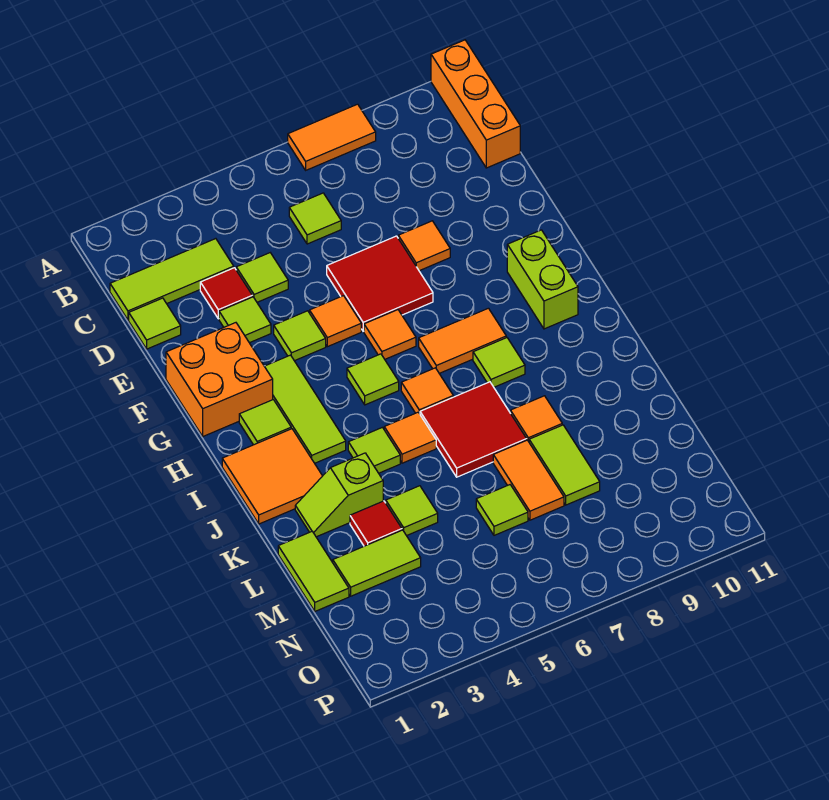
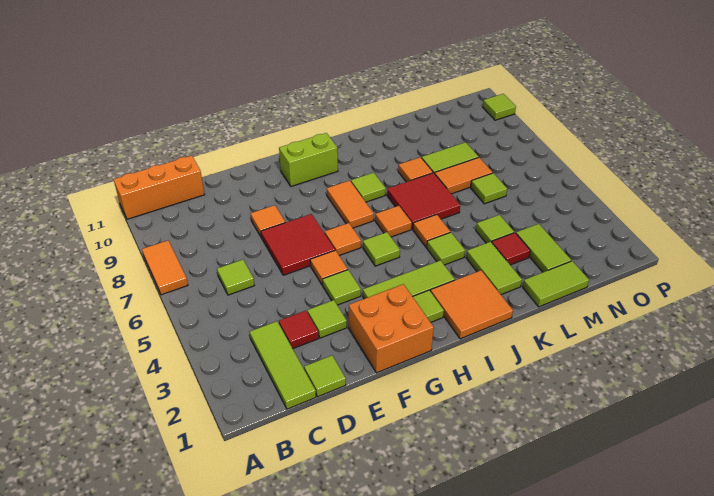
lime tile D4 level 1 -> lime tile P10 level 1
lime slope K2:K3 level 1 top 3 -> lime tile K2:K3 level 1

